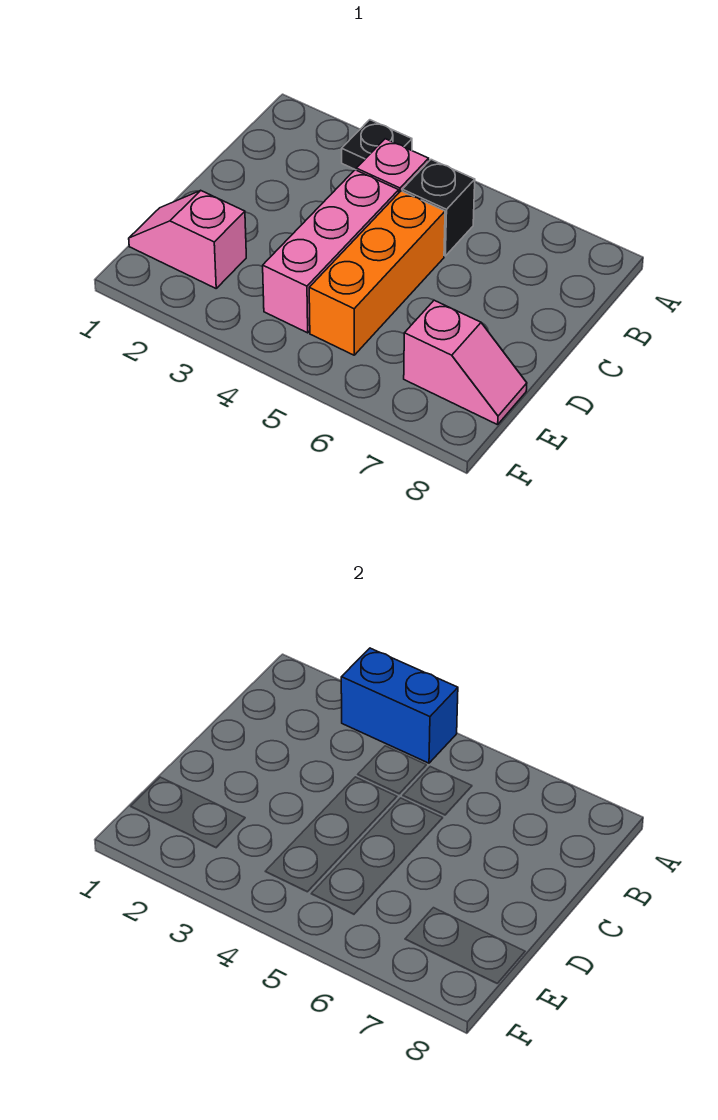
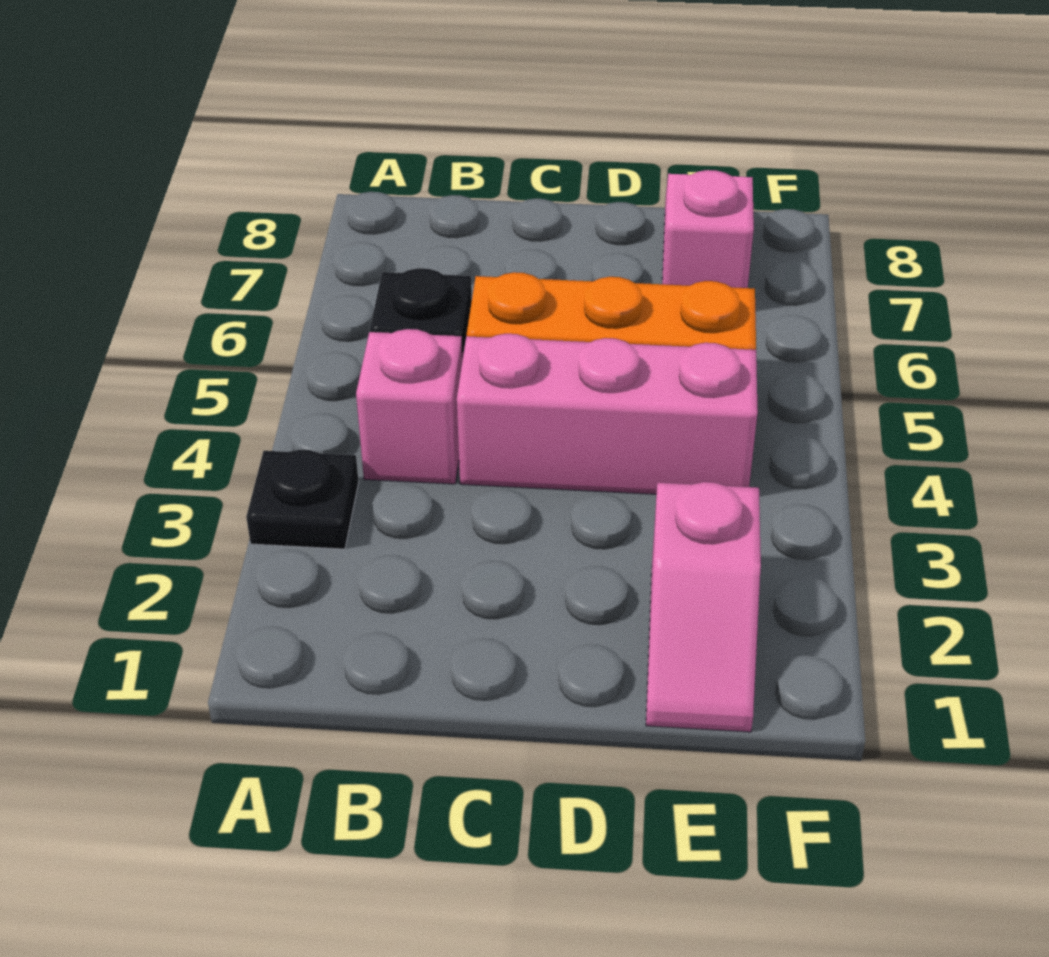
blue brick A3:A4 level 2 -> none

